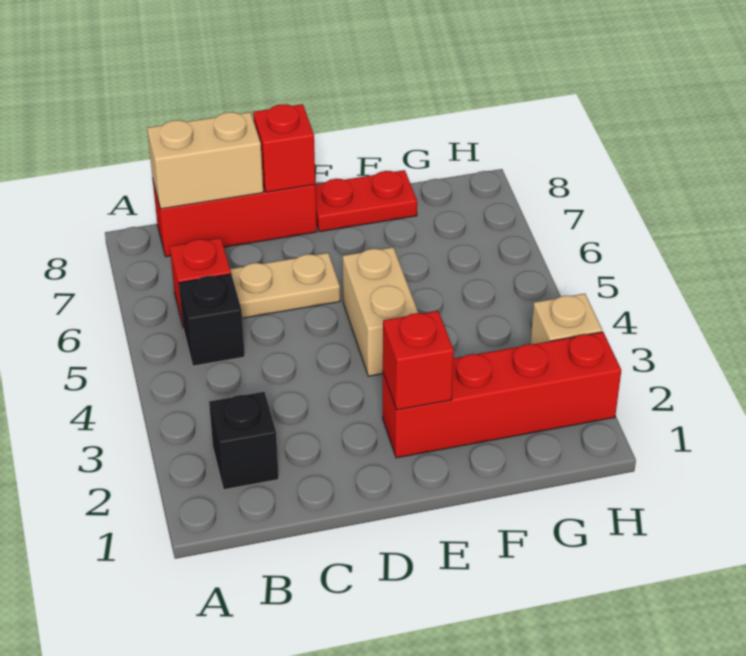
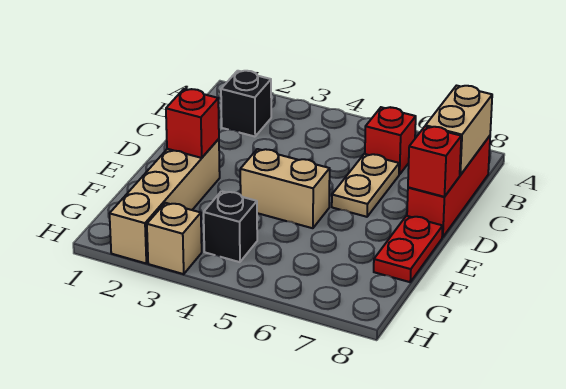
black brick B5 level 1 -> black brick G4 level 1
red brick E2:H2 level 1 -> tan brick E2:H2 level 1

